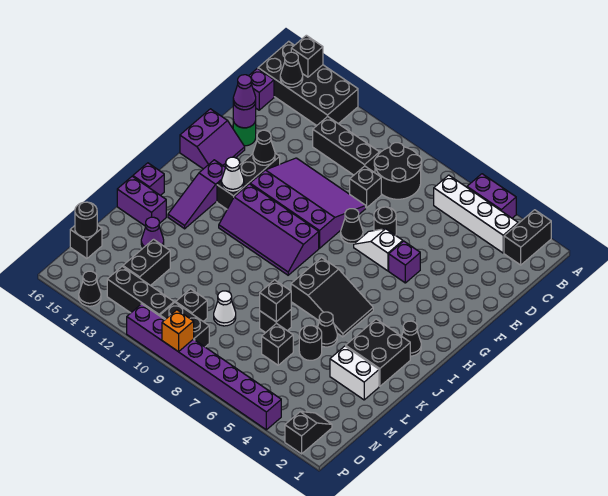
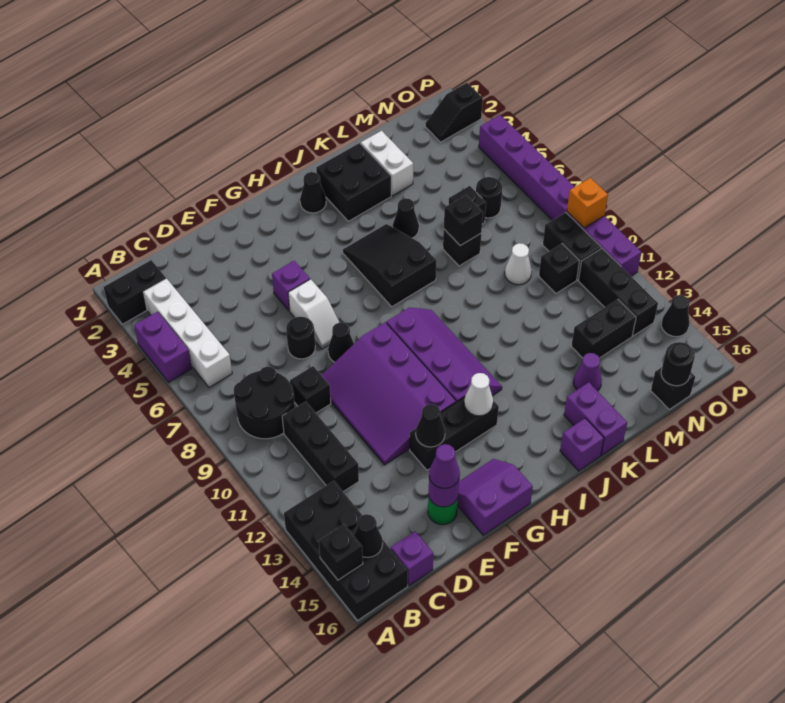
purple slope H14:J14 level 1 top H -> none
black round brick L5 level 1 -> black round brick N6 level 1

